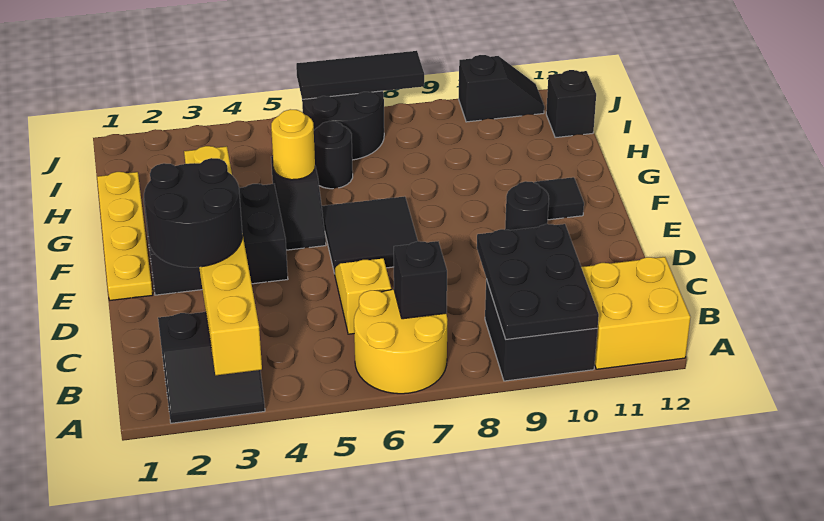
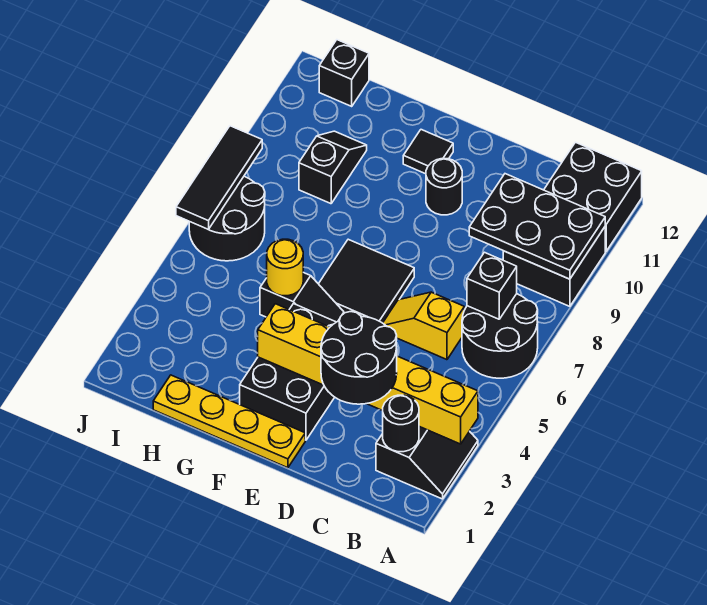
yellow round brick A6:B7 level 1 -> black round brick A6:B7 level 1
yellow brick A11:B12 level 1 -> black brick A11:B12 level 1
black round brick H6 level 1 -> black round brick B2 level 2
black slope J10:J11 level 1 top 10 -> black slope H9:H10 level 1 top 9

